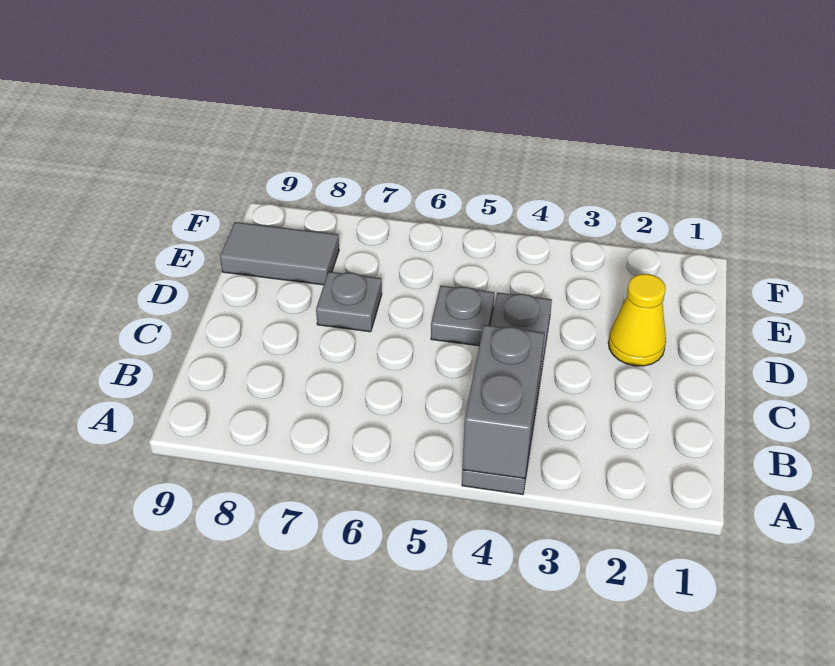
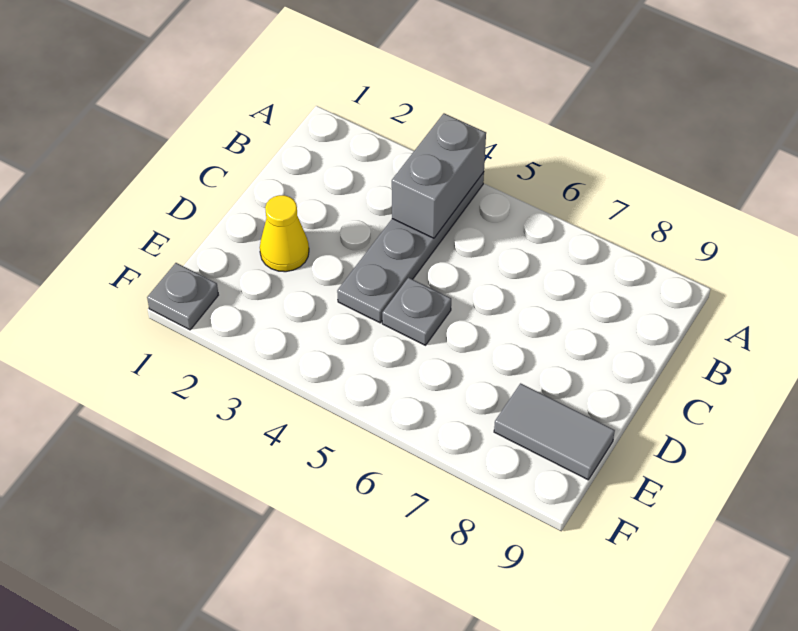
grey plate D7 level 1 -> grey plate F1 level 1

